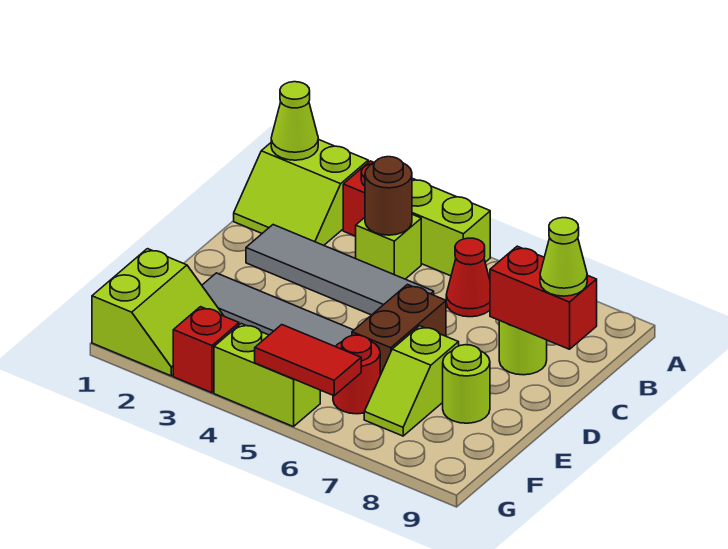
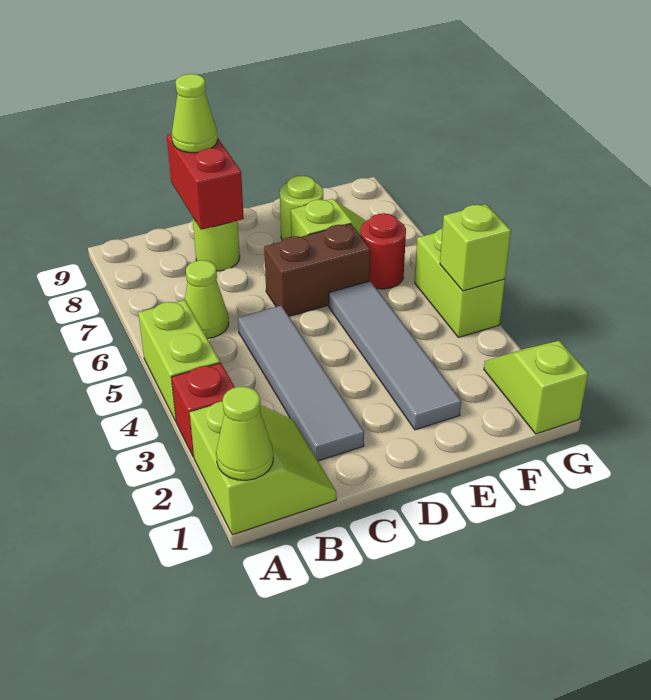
lime brick B4 level 1 -> lime brick G4 level 2
brown round brick B4 level 2 -> none
red cone B6 level 1 -> lime cone B6 level 1
lime slope F1:G2 level 1 top 1 -> lime slope G1:G2 level 1 top 1
red brick G3 level 1 -> none
red tile G5:G6 level 2 -> none

